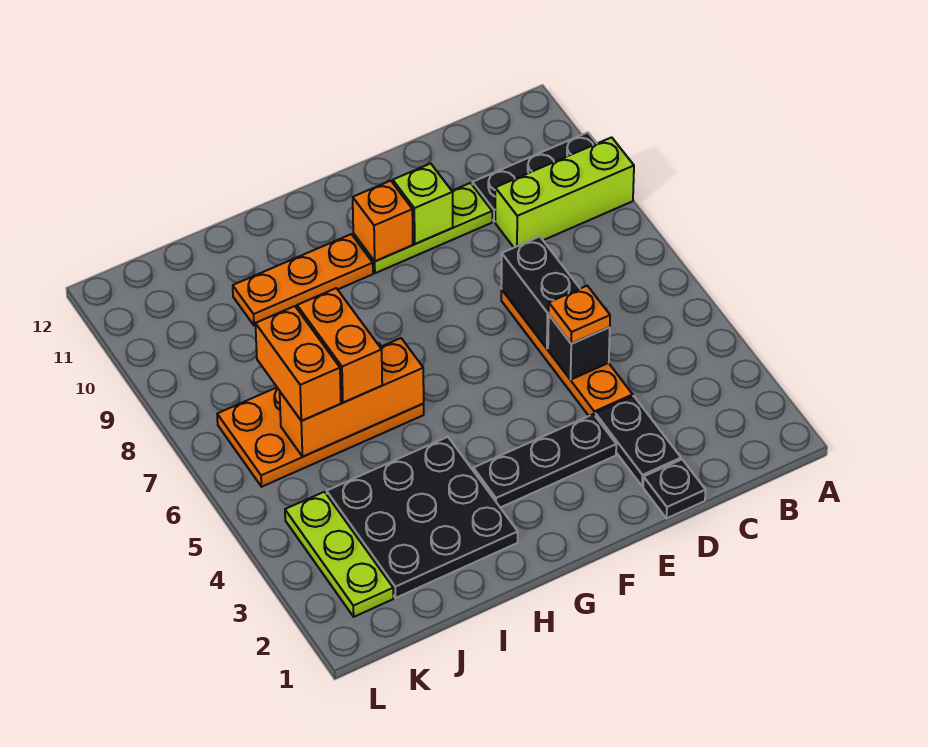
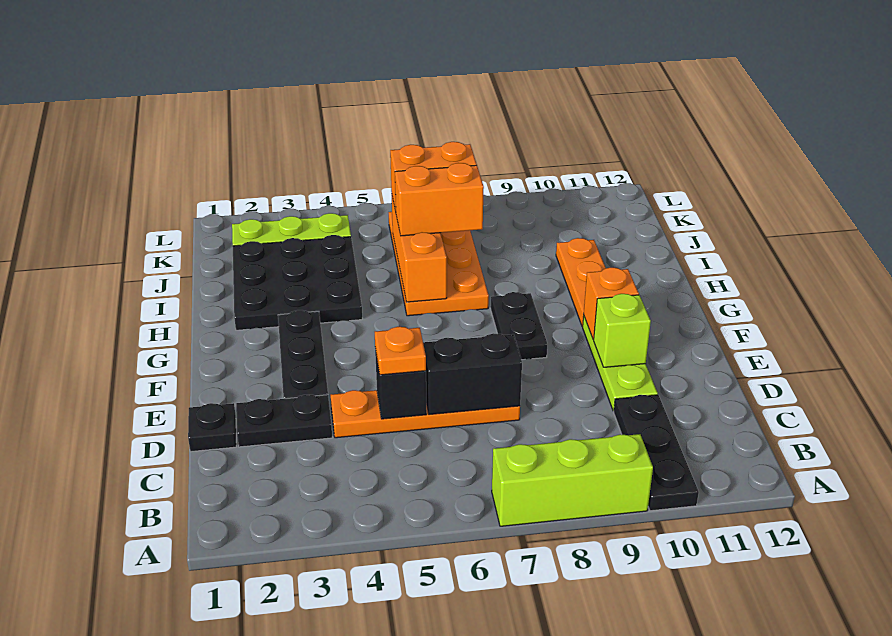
lime brick A9:C9 level 1 -> lime brick A7:A9 level 1
none -> black plate F8:G8 level 1

